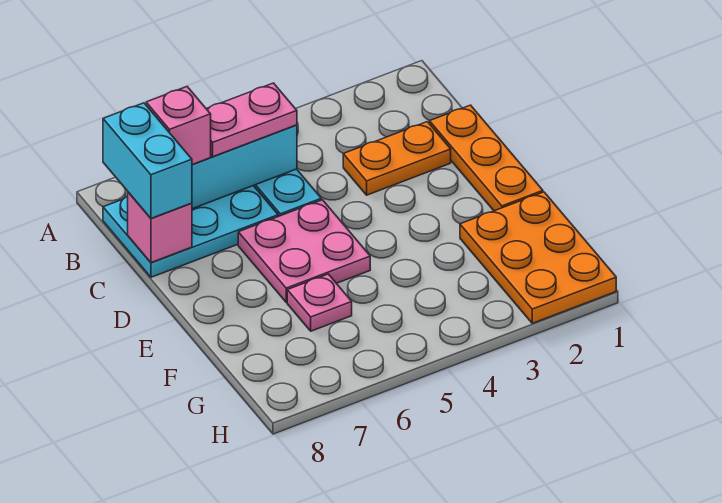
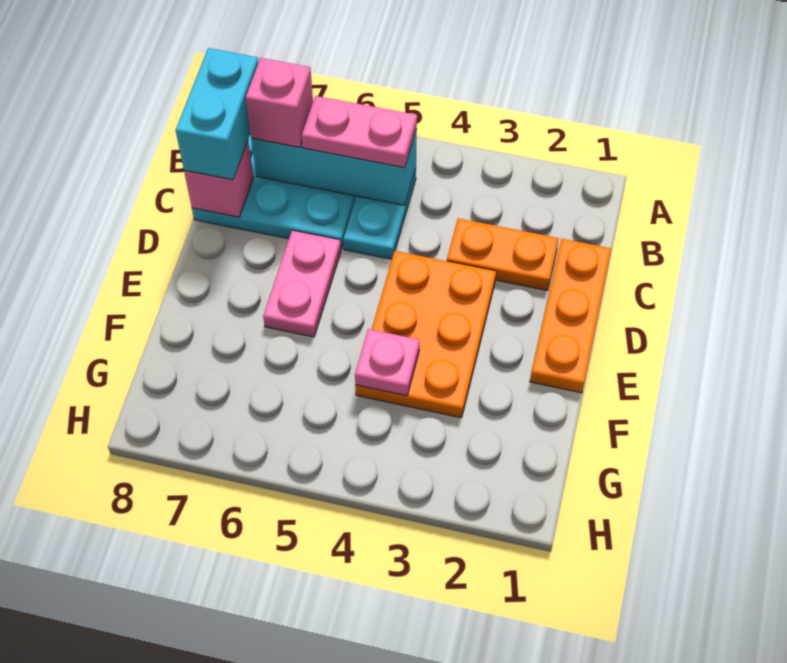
pink plate D5:E6 level 1 -> pink plate D6:E6 level 1
orange plate F1:H2 level 1 -> orange plate D3:F4 level 1
pink plate F6 level 1 -> pink plate F4 level 2

